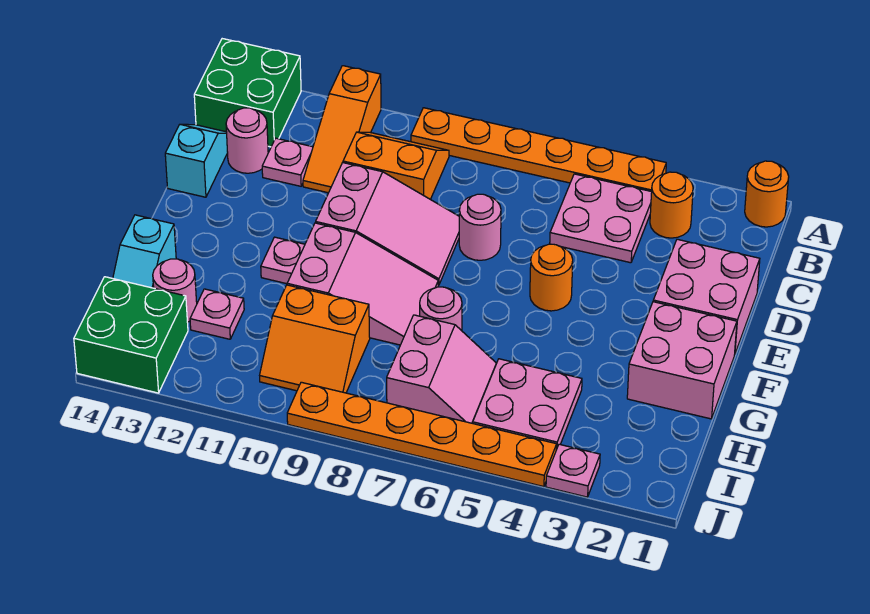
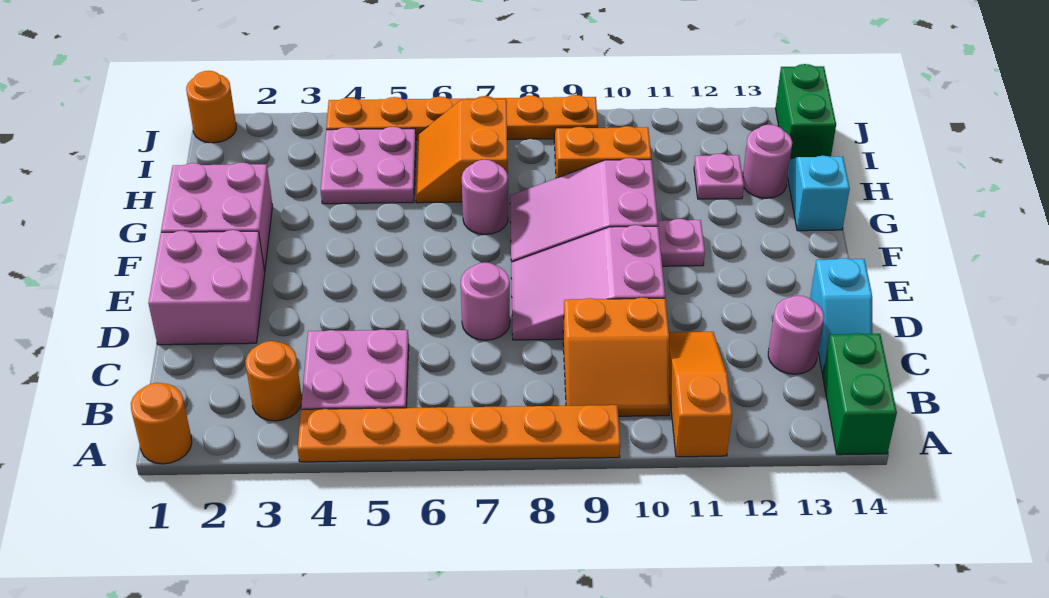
green brick A13:B14 level 1 -> green brick A14:B14 level 1
pink plate C12 level 1 -> none
orange round brick E5 level 1 -> orange round brick J1 level 1
pink slope H6:I7 level 1 top 7 -> orange slope H6:I7 level 1 top 7
green brick I13:J14 level 1 -> green brick I14:J14 level 1
pink plate J3 level 1 -> none

